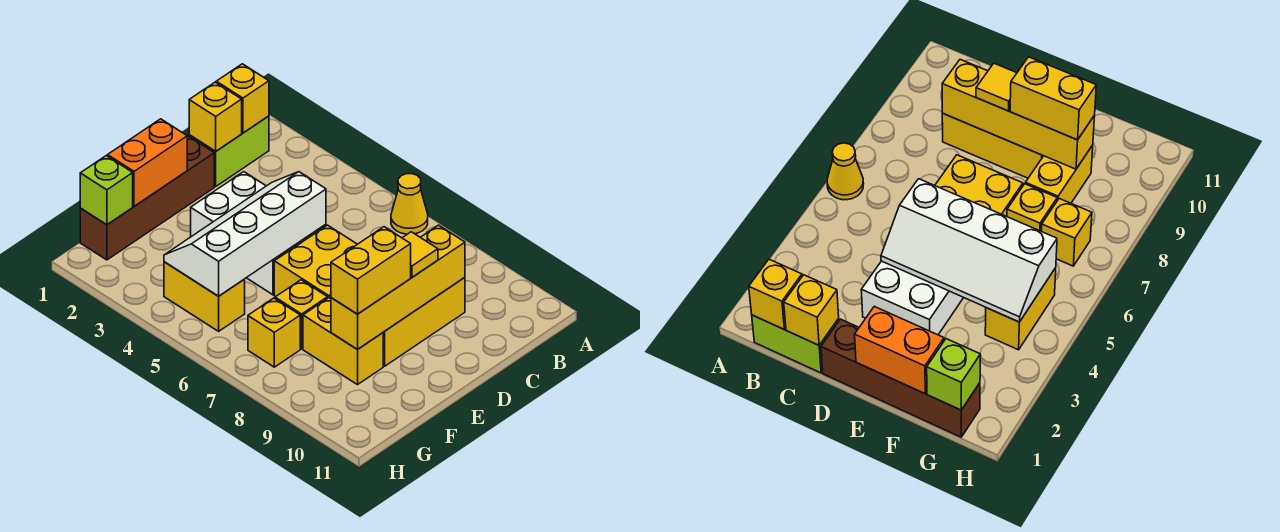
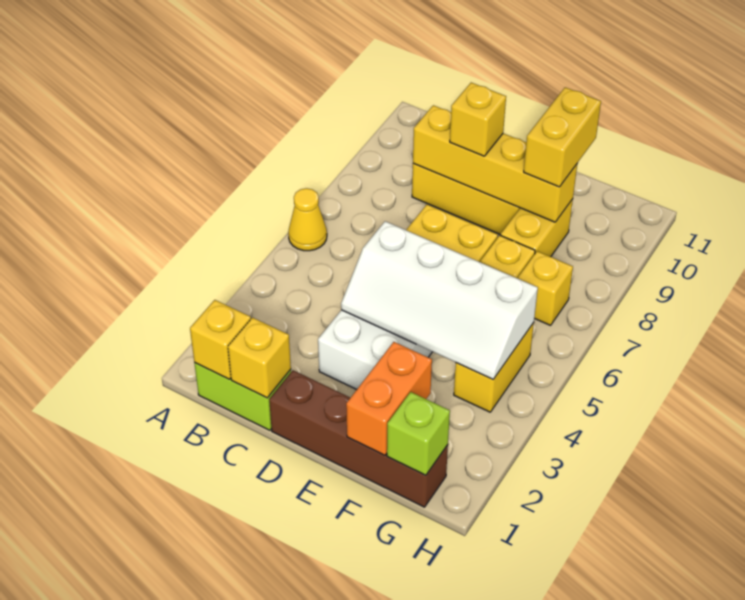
yellow tile D9 level 3 -> yellow brick D9 level 3
orange brick E1:F1 level 2 -> orange brick F1:F2 level 2
yellow brick E9:F9 level 3 -> yellow brick F9:F10 level 3

